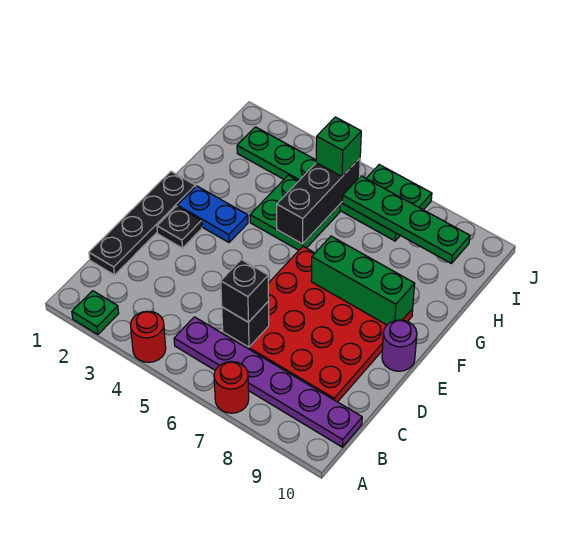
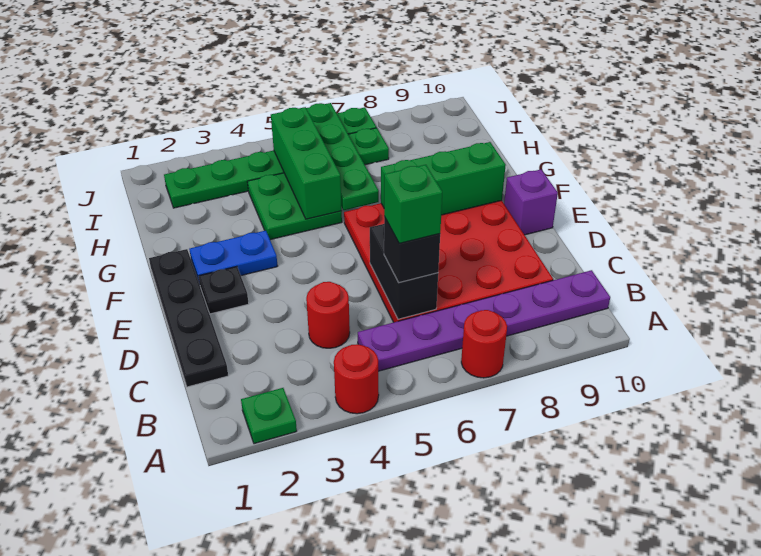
none -> red round brick C4 level 1
black brick C6 level 2 -> black brick C6:D6 level 2
purple round brick E10 level 1 -> purple brick E10 level 1
black brick G5:I5 level 2 -> green brick G5:I5 level 2
green brick I5 level 3 -> green brick C6 level 4
green plate I6:I9 level 2 -> green plate G6:J6 level 2

